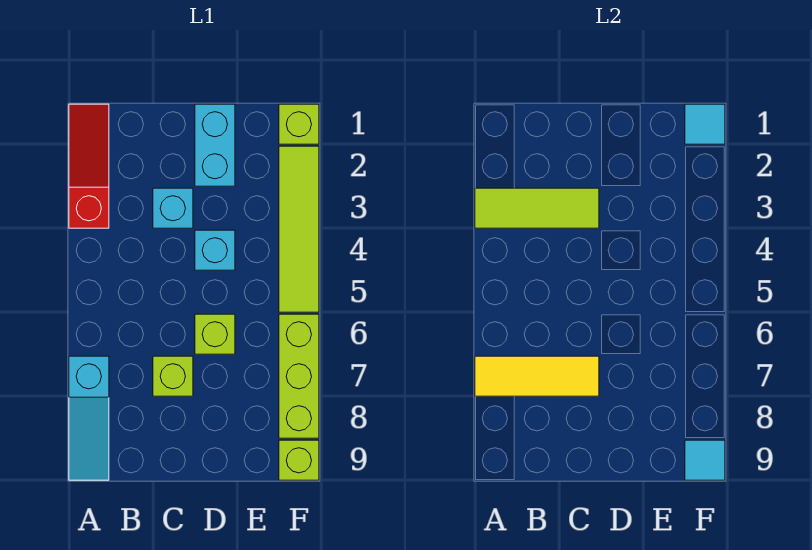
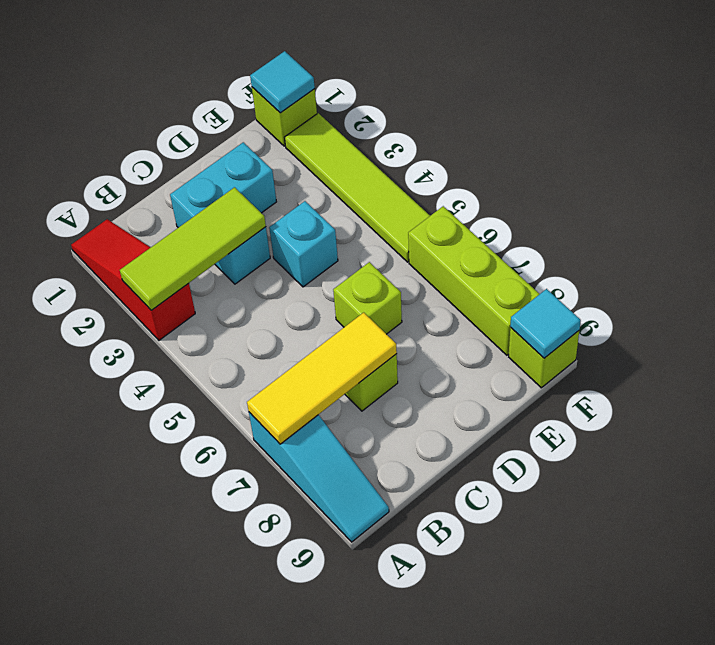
cyan brick D1:D2 level 1 -> cyan brick C2:D2 level 1

